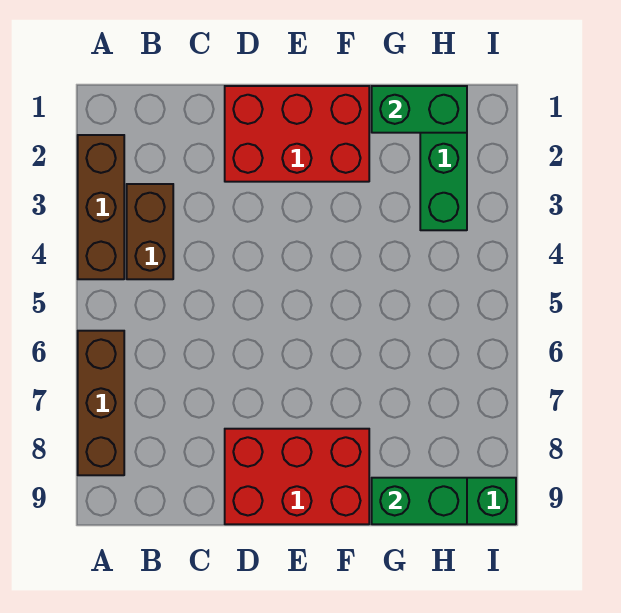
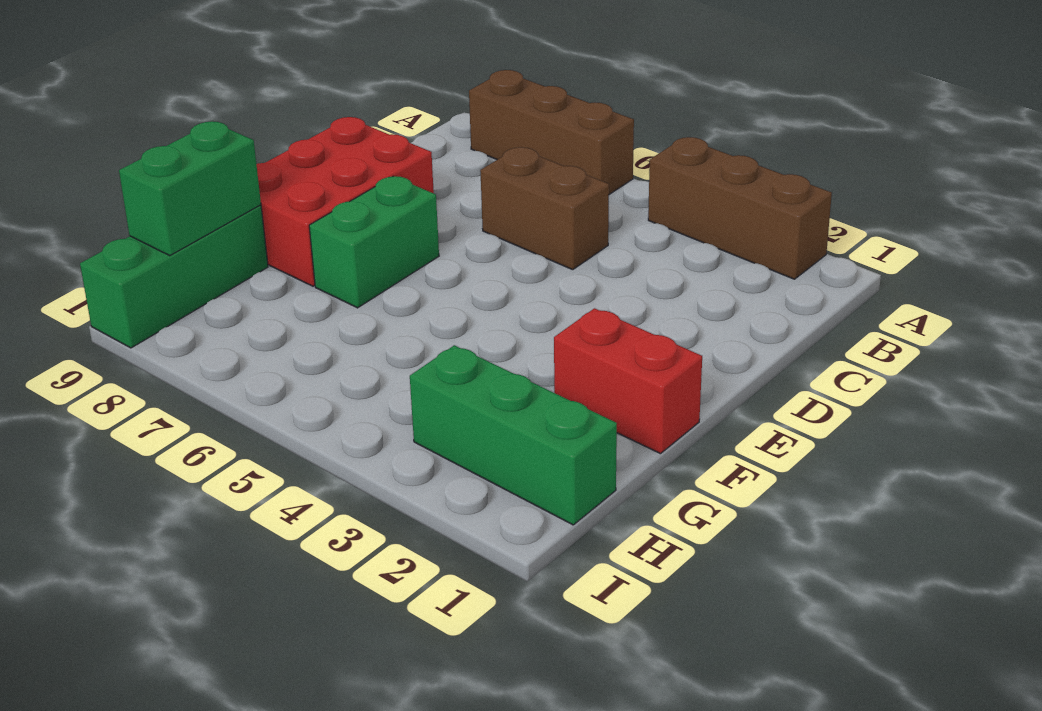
brown brick B3:B4 level 1 -> brown brick C5:C6 level 1
red brick D1:F2 level 1 -> red brick F1:F2 level 1
green brick G1:H1 level 2 -> green brick E7:F7 level 1

